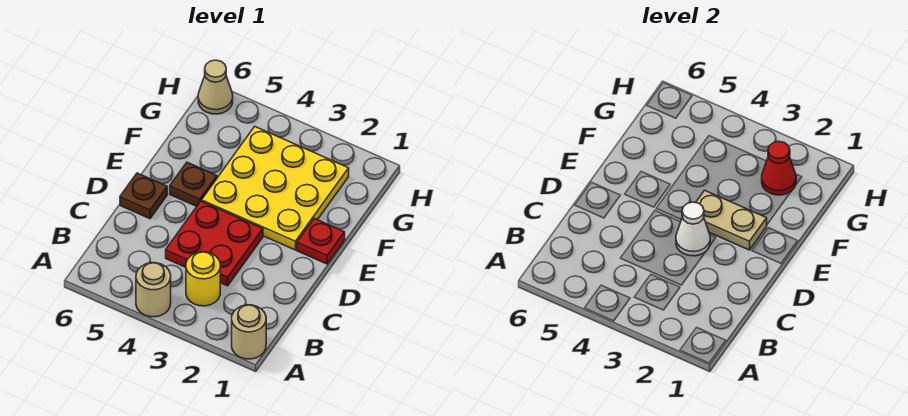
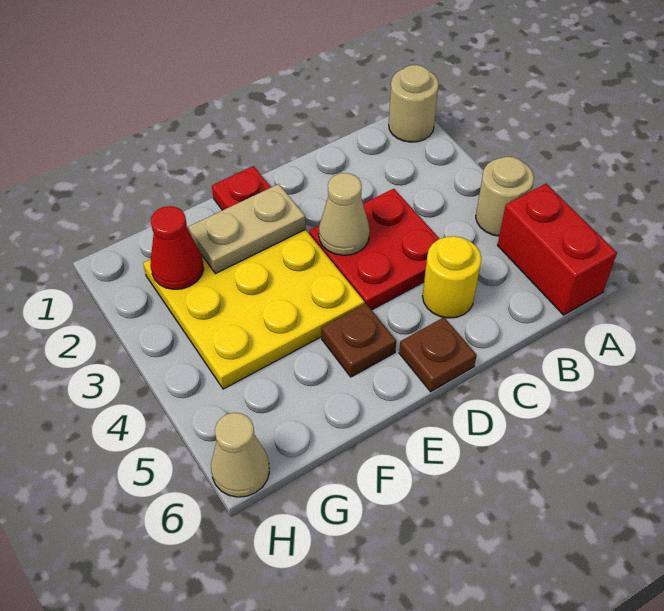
none -> red brick A5:A6 level 1
yellow round brick B3 level 1 -> yellow round brick C5 level 1
white cone D3 level 2 -> tan cone D3 level 2
tan plate E2:E3 level 2 -> tan plate E2:F2 level 2

